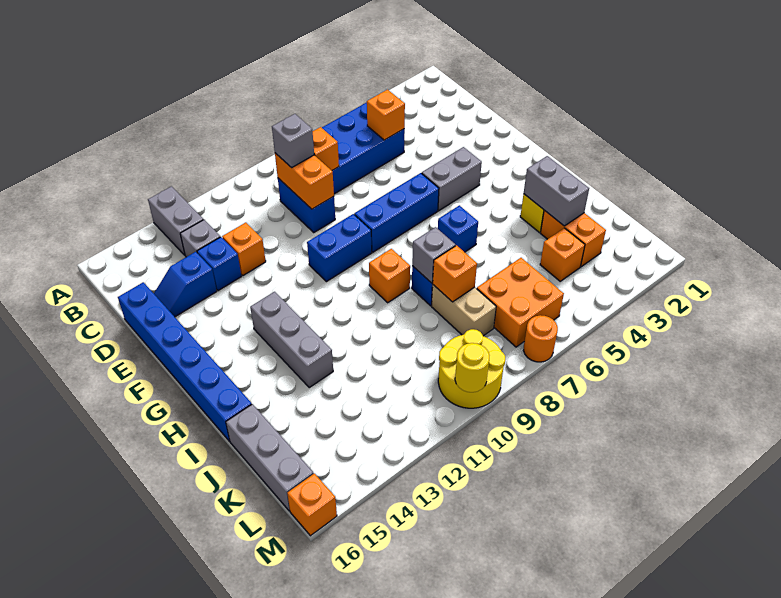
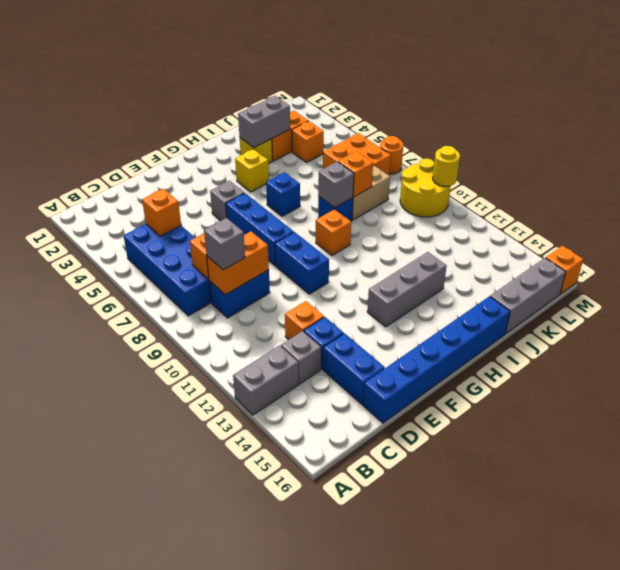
blue slope D14:D15 level 1 top 14 -> blue brick D14:D15 level 1
grey brick F4:F5 level 1 -> grey brick F5 level 1
none -> yellow brick H4 level 1

